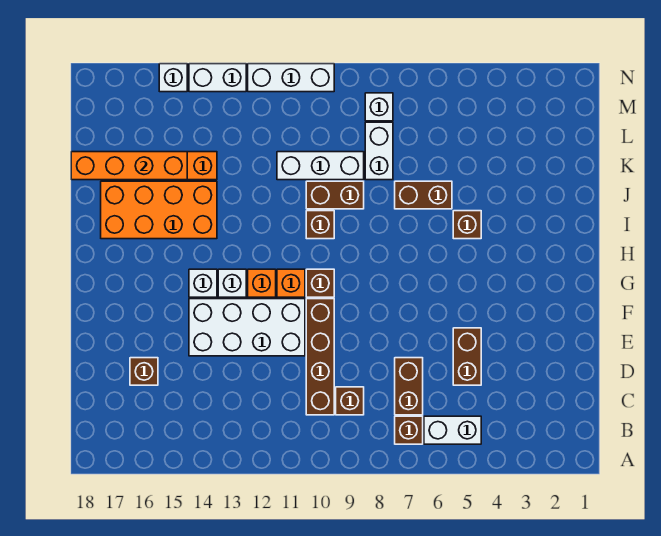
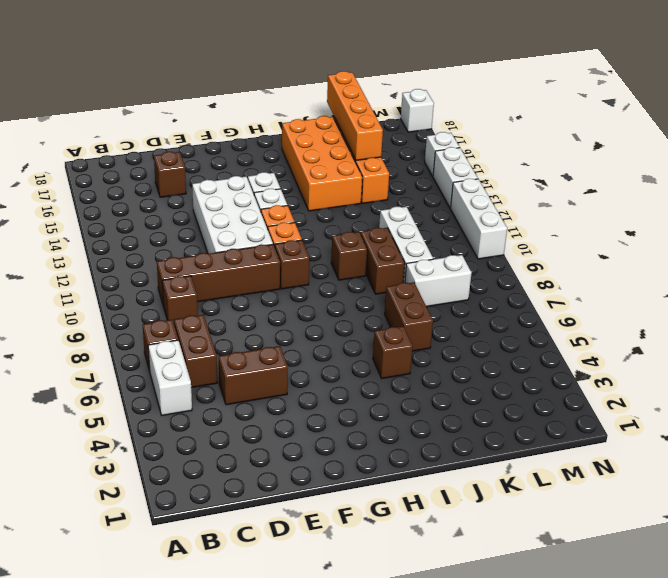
brown brick C7:D7 level 1 -> brown brick C6:C7 level 1
white brick M8 level 1 -> white brick N18 level 1

